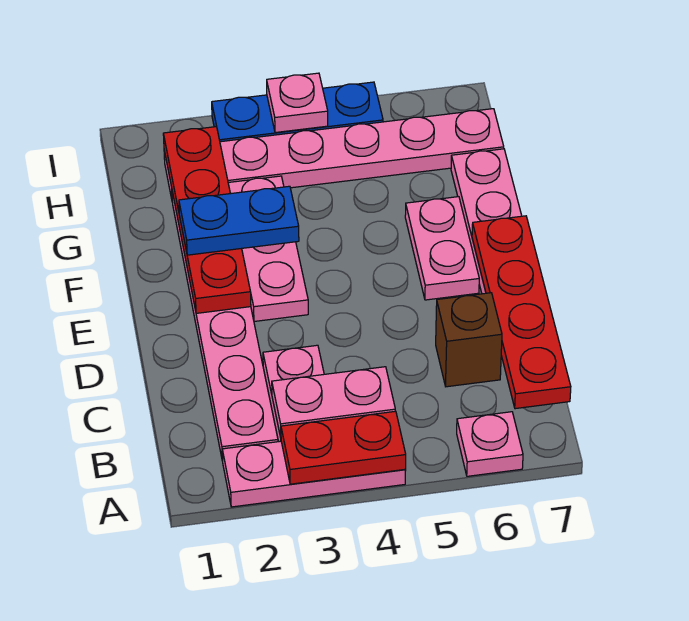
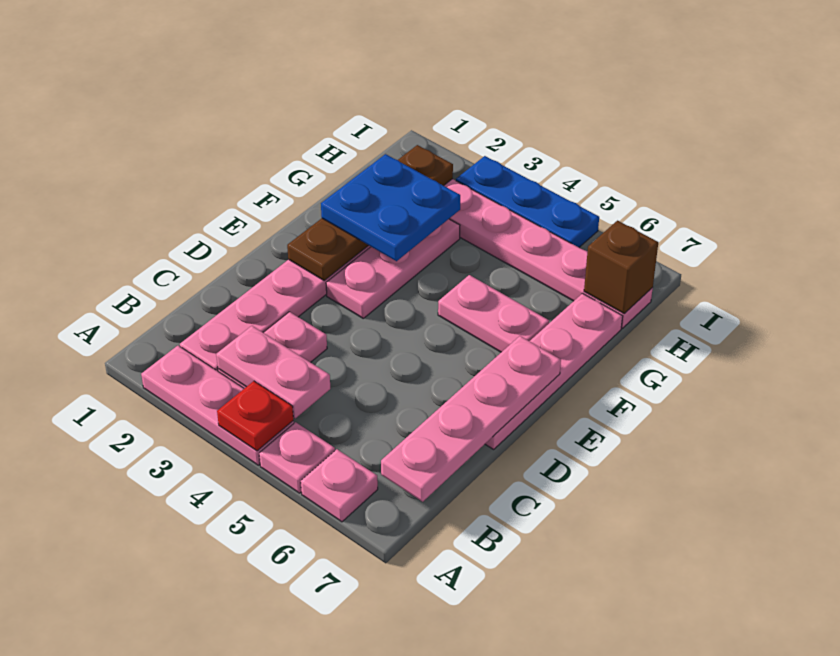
red plate A3:A4 level 2 -> red plate A4 level 2
red plate B7:E7 level 2 -> pink plate B7:E7 level 2
brown brick C6 level 1 -> brown brick H7 level 2
red plate E2:H2 level 2 -> brown plate E2:H2 level 2
pink plate E6:F6 level 1 -> pink plate F5:F6 level 1
blue plate F2:F3 level 3 -> blue plate F2:G3 level 3
pink plate I4 level 2 -> pink plate A5 level 1

